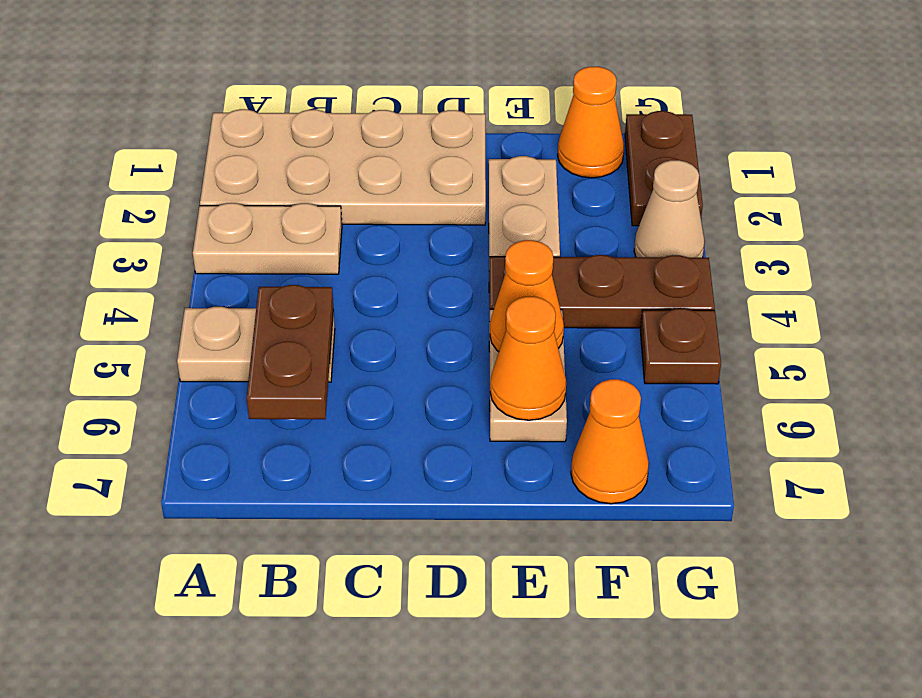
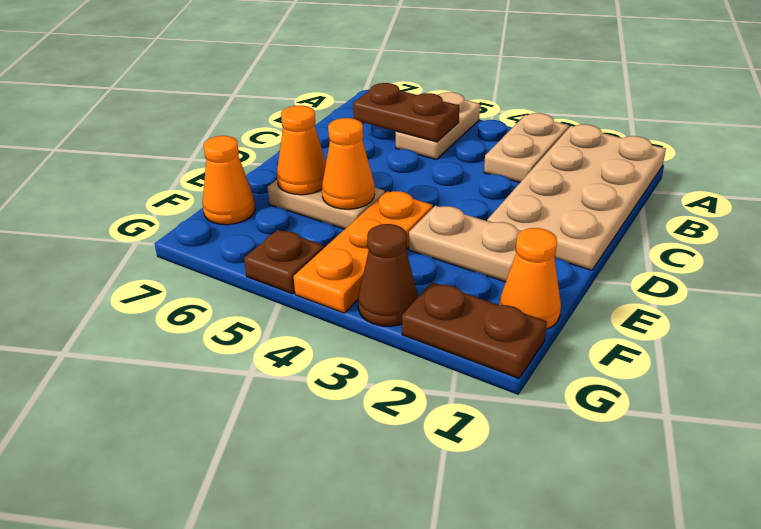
brown plate E4:G4 level 1 -> orange plate E4:G4 level 1
tan cone G3 level 1 -> brown cone G3 level 1

